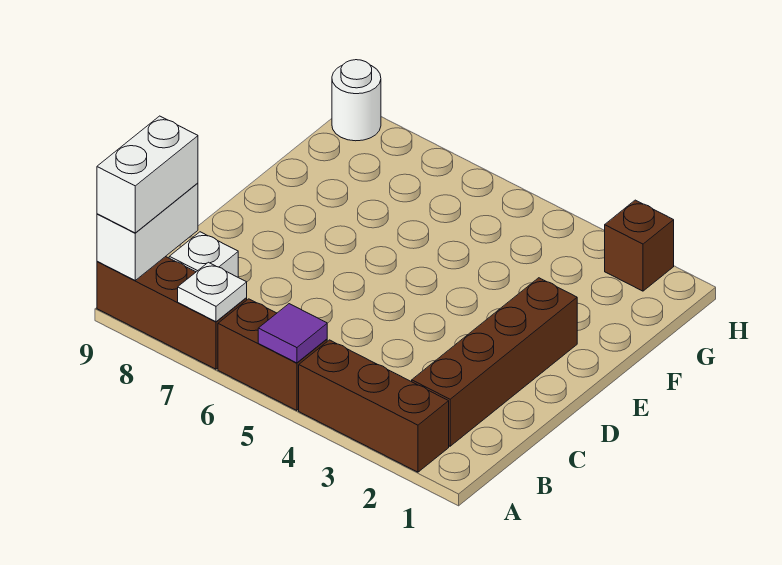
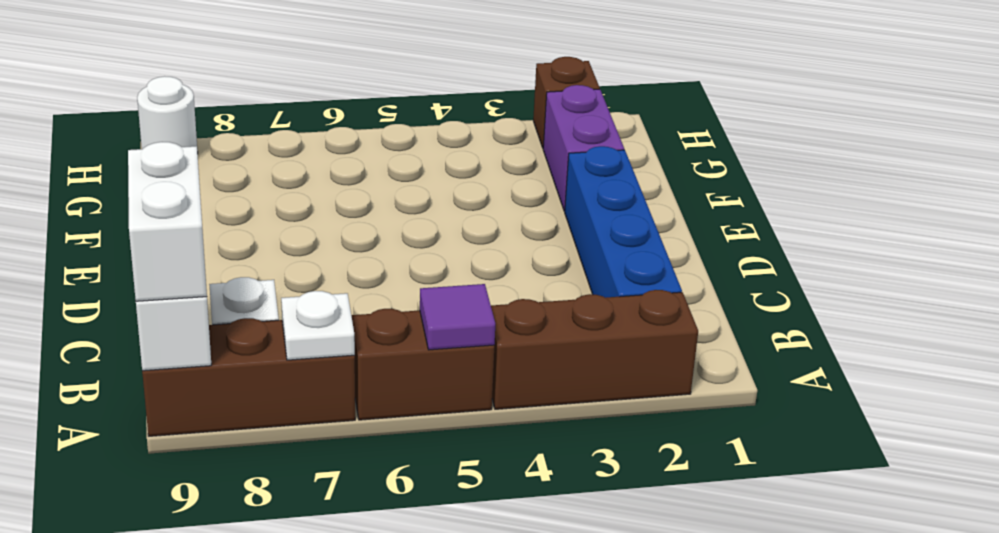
brown brick B2:E2 level 1 -> blue brick B2:E2 level 1
none -> purple brick F2:G2 level 1

